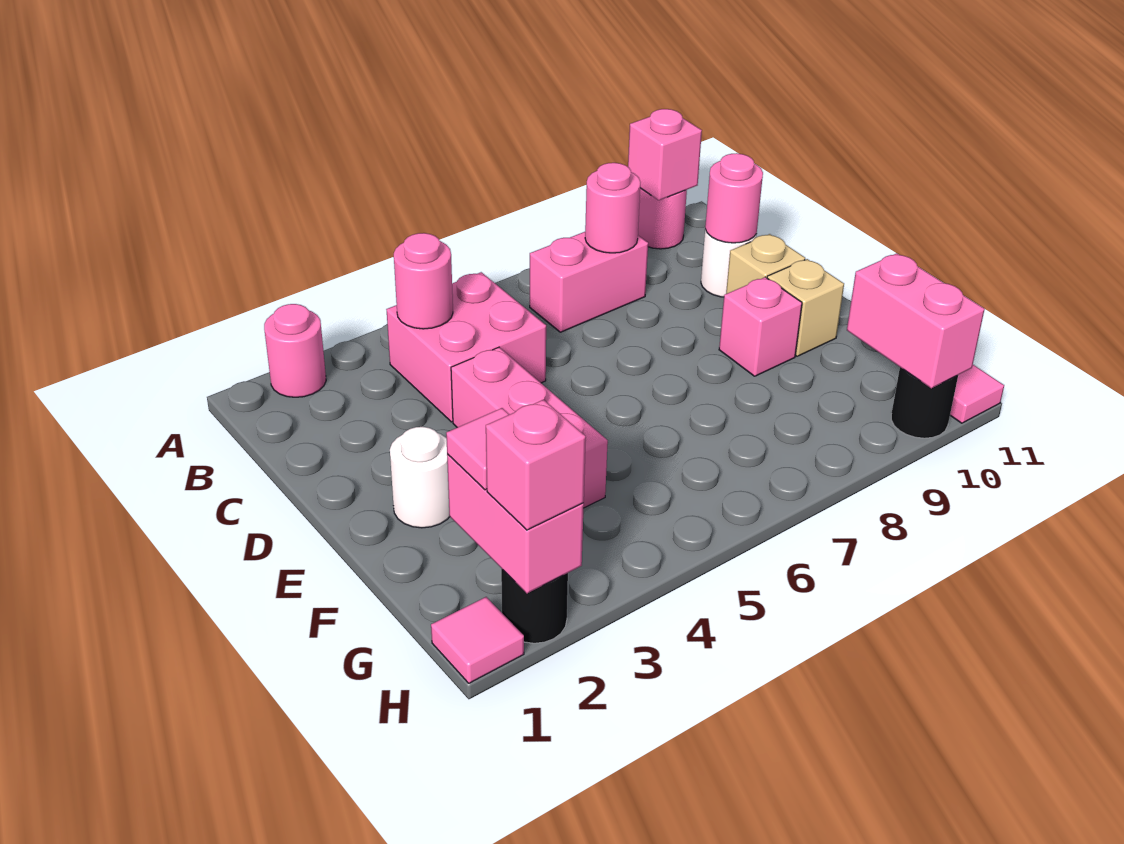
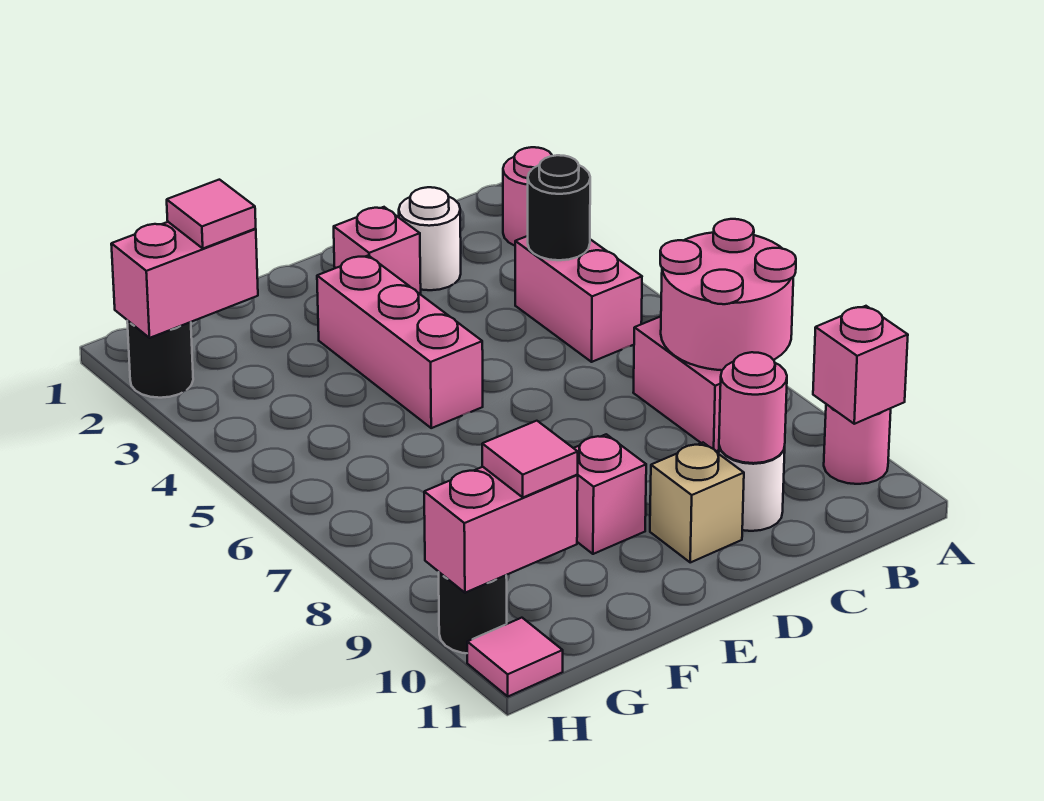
pink brick B4:C5 level 1 -> pink brick B4:B5 level 1
pink round brick B4 level 2 -> black round brick B4 level 2
pink round brick B8 level 2 -> pink round brick A7:B8 level 2
pink brick D4:F4 level 1 -> pink brick E3:E5 level 1
white round brick E2 level 1 -> white round brick C2 level 1
tan brick E10 level 1 -> none
pink tile H1 level 1 -> pink tile G10 level 3
pink brick H2 level 3 -> pink brick D2 level 1

